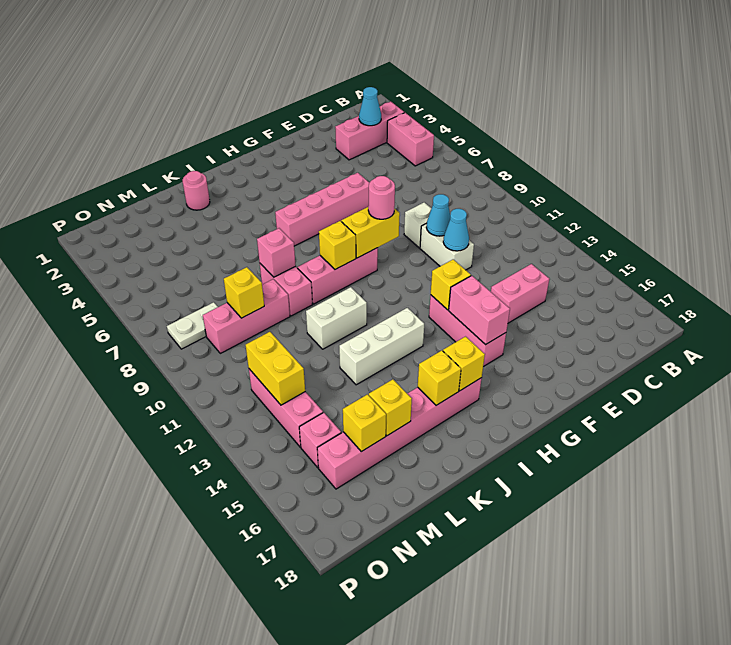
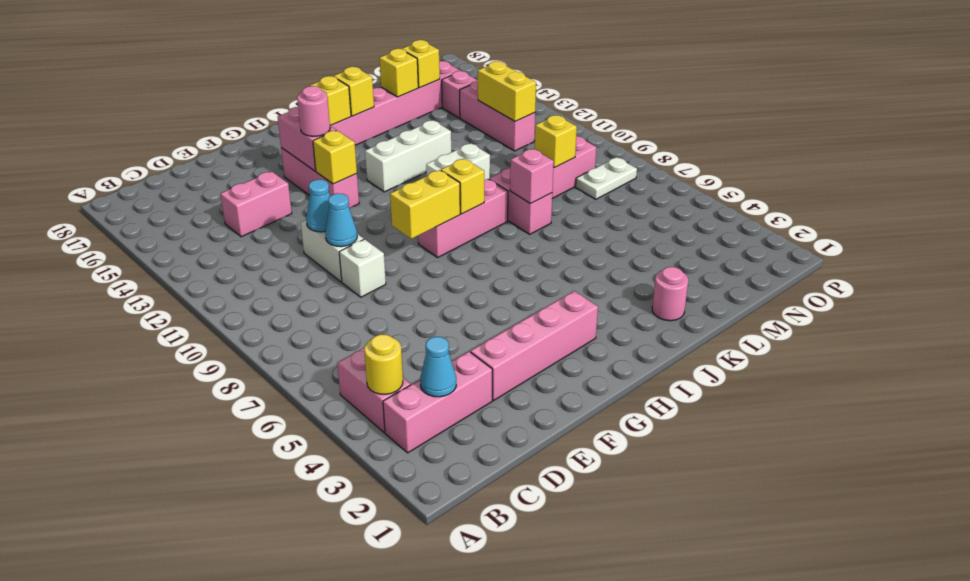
none -> yellow round brick B4 level 2
pink brick F6:I6 level 1 -> pink brick E3:H3 level 1
pink round brick G9 level 3 -> pink round brick G14 level 3

